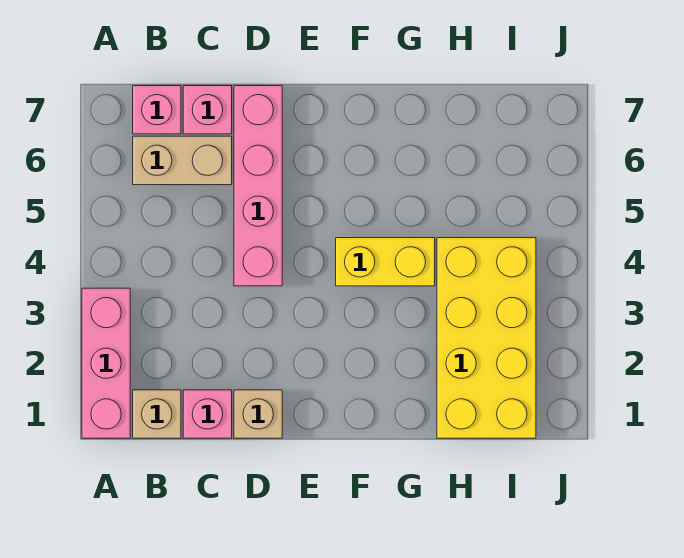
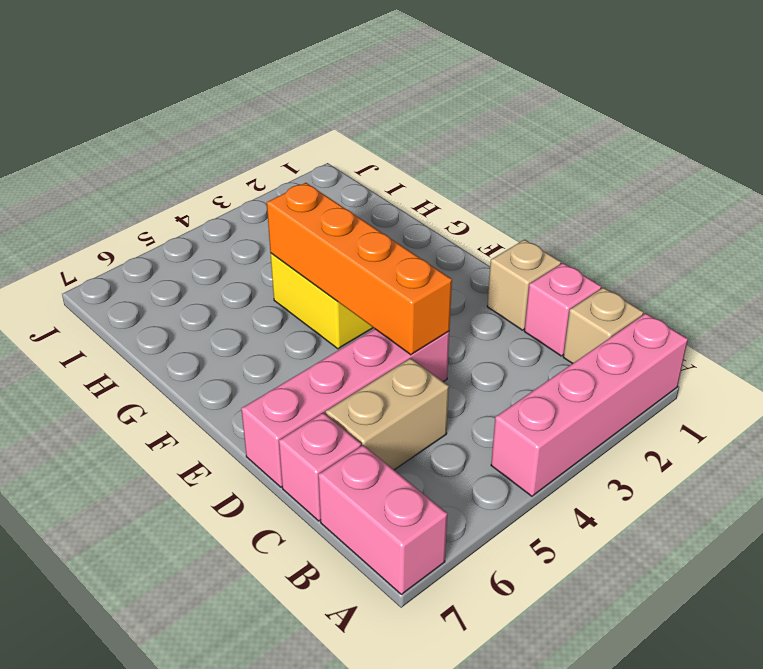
pink brick A1:A3 level 1 -> pink brick A1:A4 level 1
tan brick B6:C6 level 1 -> tan brick C5:C6 level 1
pink brick B7 level 1 -> pink brick A7:B7 level 1
none -> orange brick D4:G4 level 2
yellow brick H1:I4 level 1 -> none

